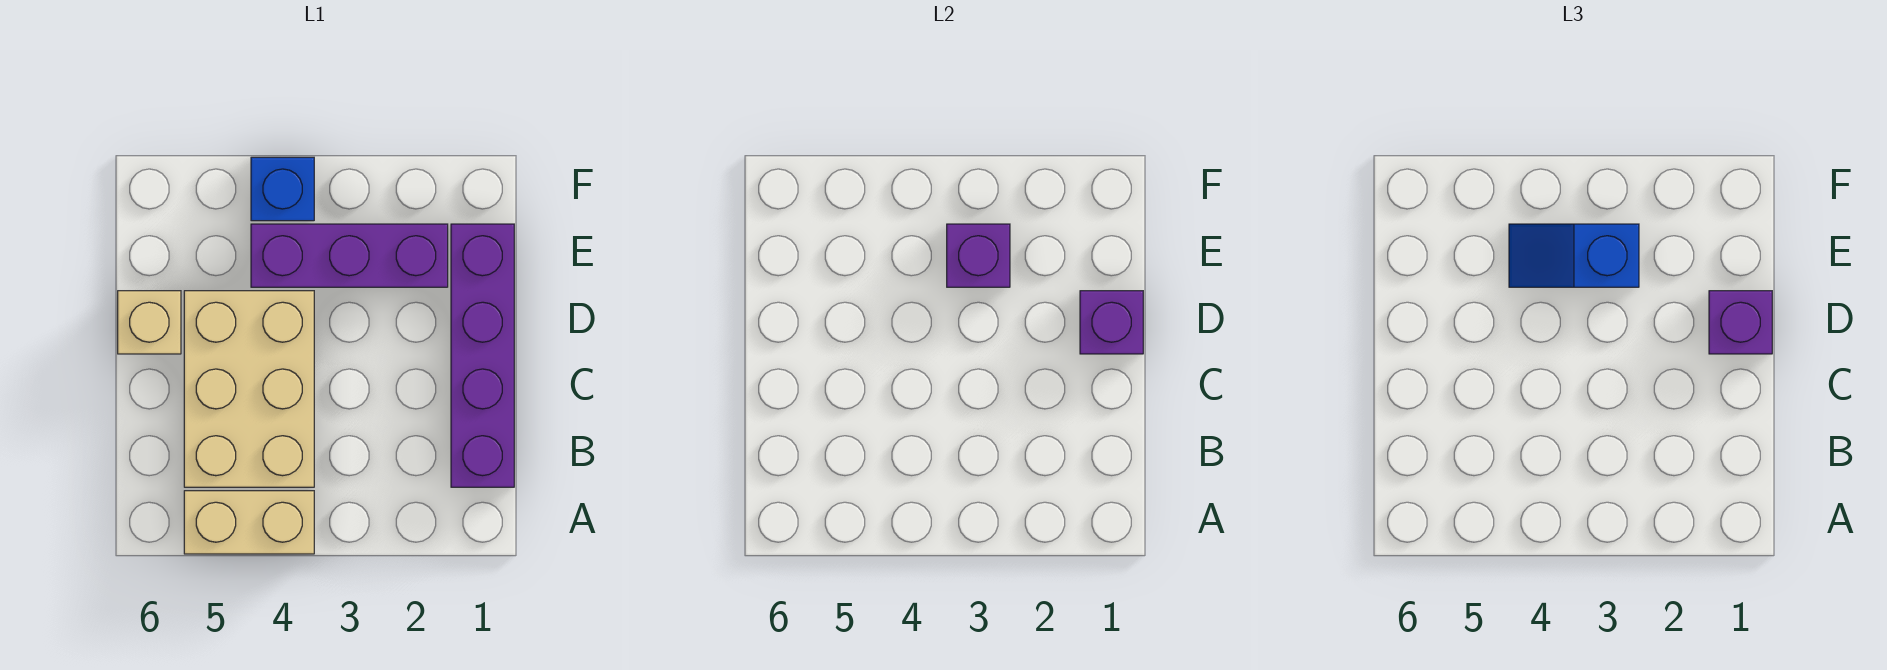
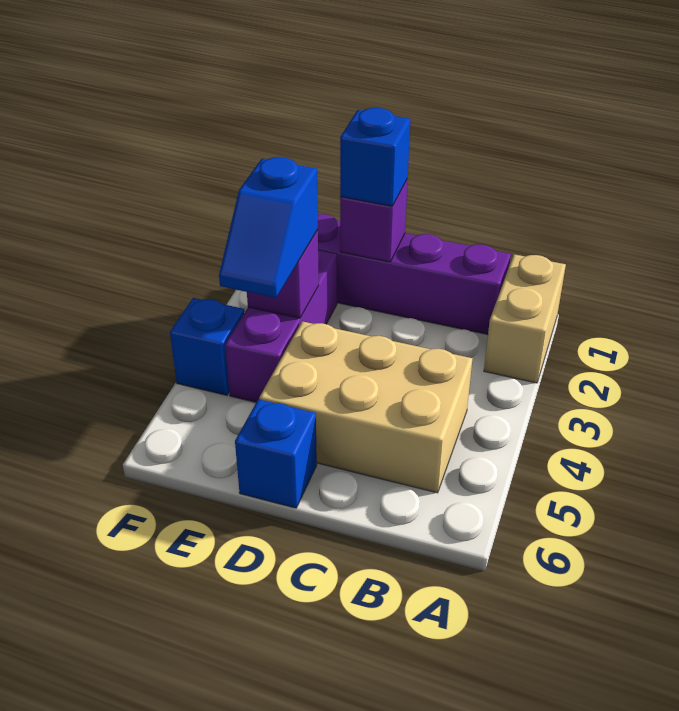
tan brick A4:A5 level 1 -> tan brick A1:A2 level 1
purple brick D1 level 3 -> blue brick D1 level 3
tan brick D6 level 1 -> blue brick D6 level 1

